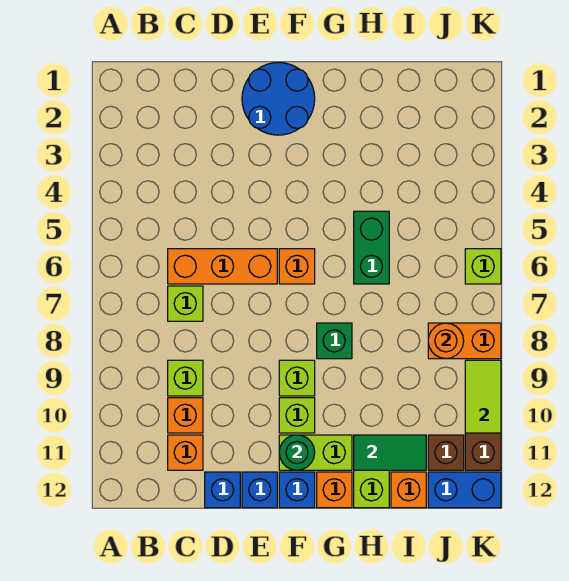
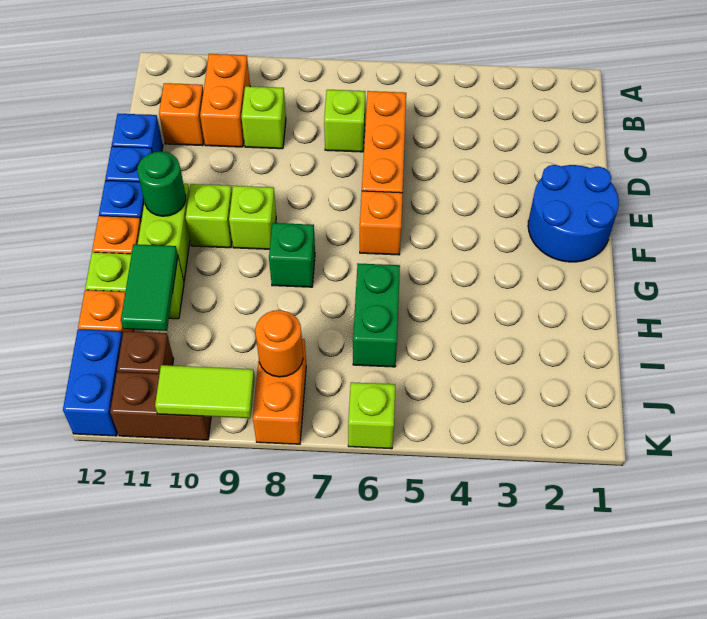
orange brick C10 level 1 -> orange brick B10:C10 level 1
green brick H5:H6 level 1 -> green brick H6:I6 level 1

